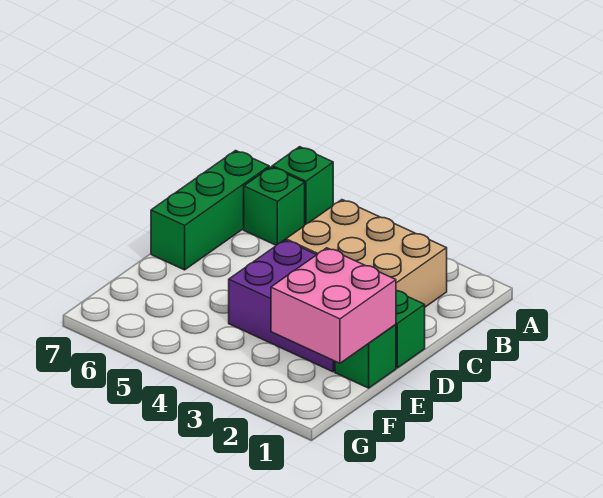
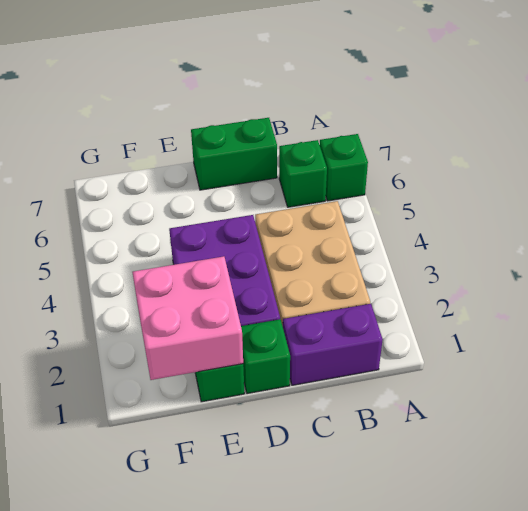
none -> purple brick B1:C1 level 1
green brick B7:D7 level 1 -> green brick C7:D7 level 1

